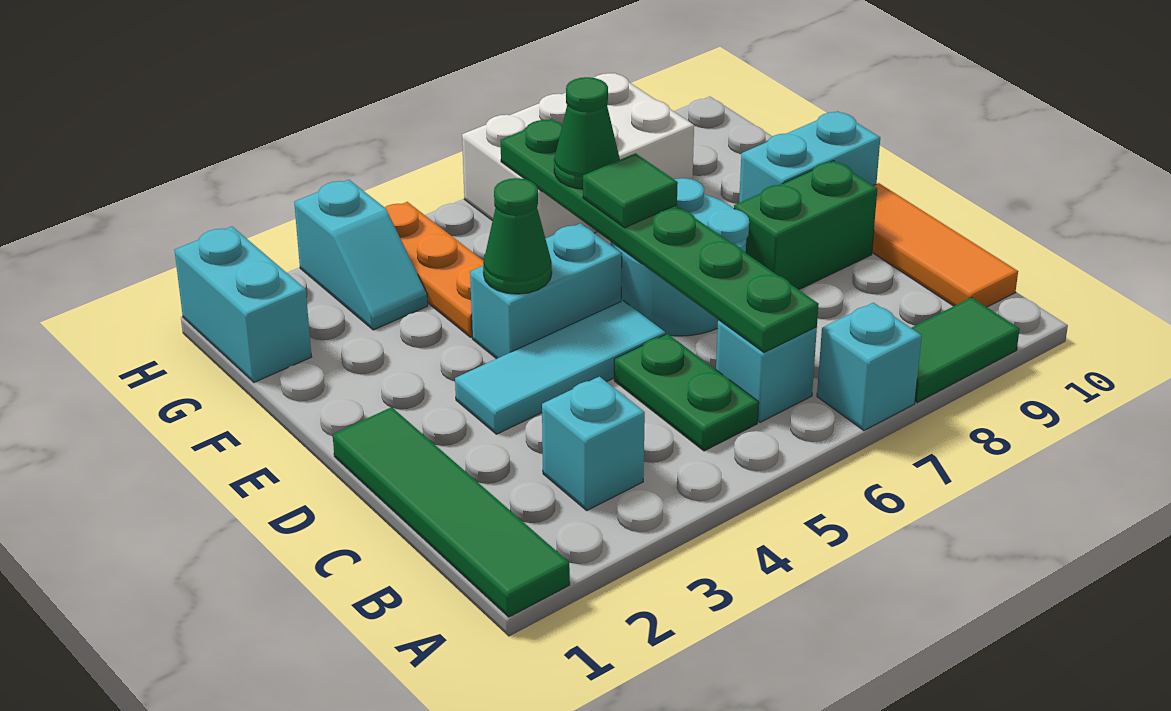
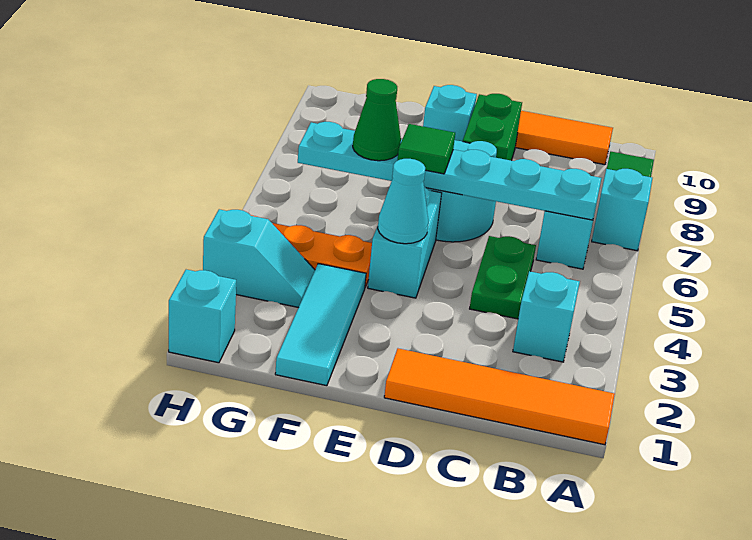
green tile A1:D1 level 1 -> orange tile A1:D1 level 1
green plate B5:C5 level 1 -> green plate C4:C5 level 1
green plate B6:G6 level 2 -> cyan plate B6:G6 level 2
cyan tile D3:D5 level 1 -> cyan tile F1:F3 level 1
green cone E4 level 2 -> cyan cone E4 level 2
cyan brick E9:E10 level 1 -> cyan brick E9 level 1
cyan brick G1:H1 level 1 -> cyan brick H1 level 1
white brick G6:H8 level 1 -> none

